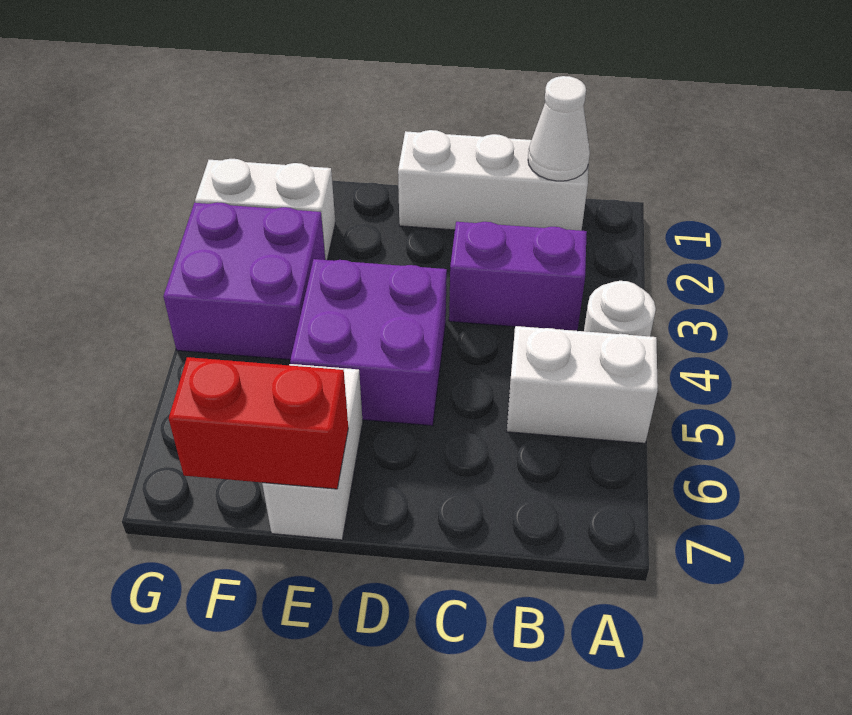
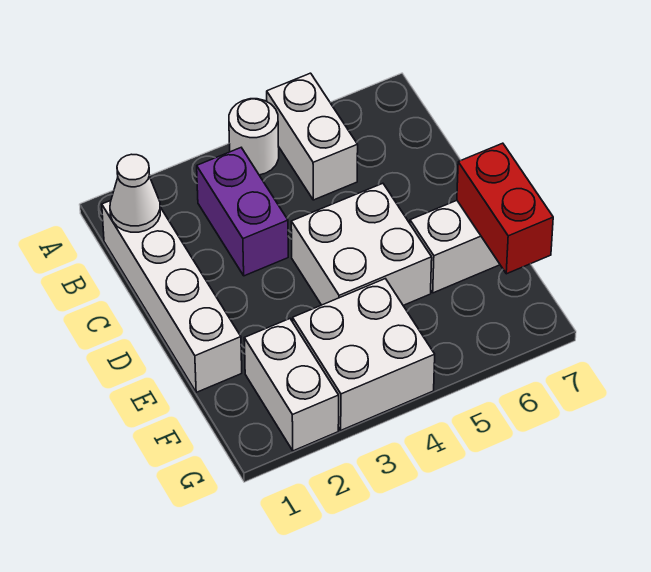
white brick B1:D1 level 1 -> white brick B1:E1 level 1
purple brick D4:E5 level 1 -> white brick D4:E5 level 1
purple brick F3:G4 level 1 -> white brick F3:G4 level 1

